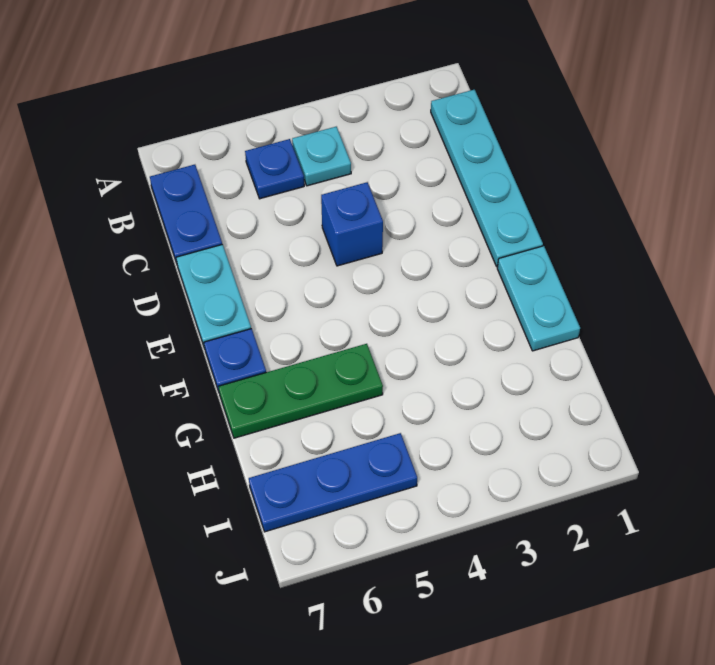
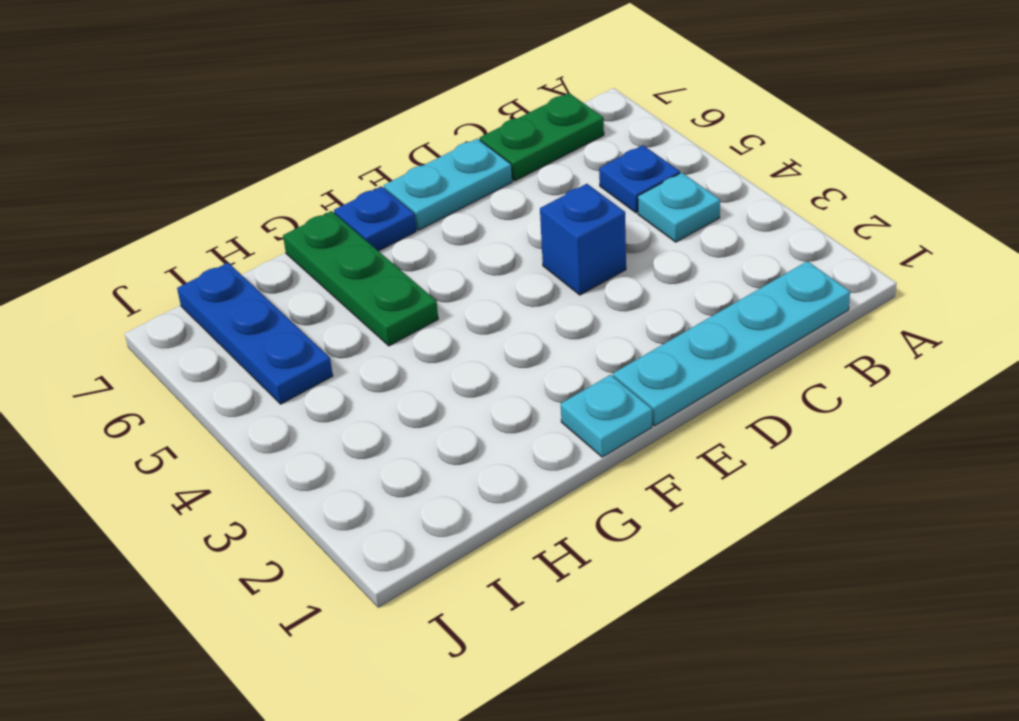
blue plate B7:C7 level 1 -> green plate B7:C7 level 1
cyan plate F1:G1 level 1 -> cyan plate F1 level 1

